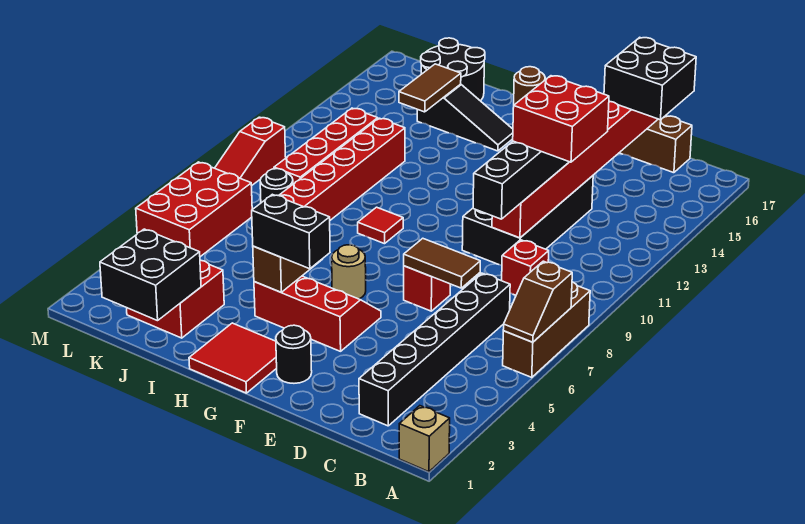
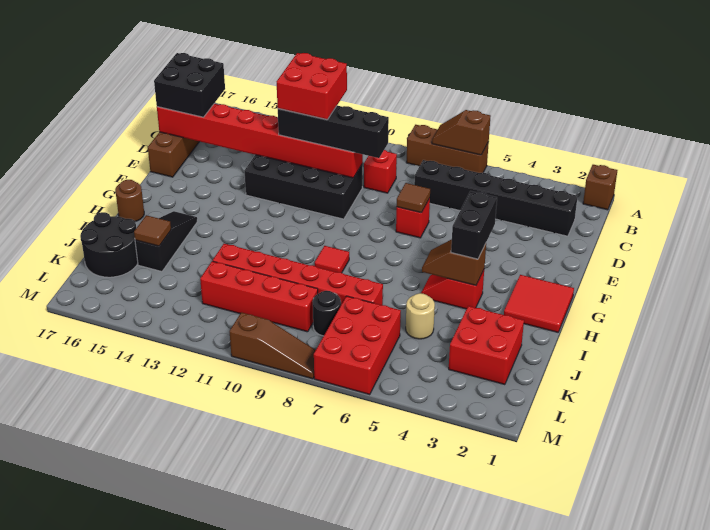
tan brick A1 level 1 -> brown brick A1 level 1
brown slope A6:A7 level 2 top 7 -> brown slope A6:A7 level 2 top 6
brown tile D7:E7 level 2 -> brown tile E7 level 2
black round brick F2 level 1 -> none
red slope F4:H5 level 1 top 4 -> red slope H4:H5 level 1 top 4
tan round brick G6 level 1 -> tan round brick J5 level 1
black brick J1:K2 level 2 -> none
brown tile J14:J15 level 2 -> brown tile J15 level 2
red brick L5:M7 level 1 -> red brick K6:M7 level 1
red slope M8:M10 level 1 top 10 -> brown slope M8:M10 level 1 top 10

